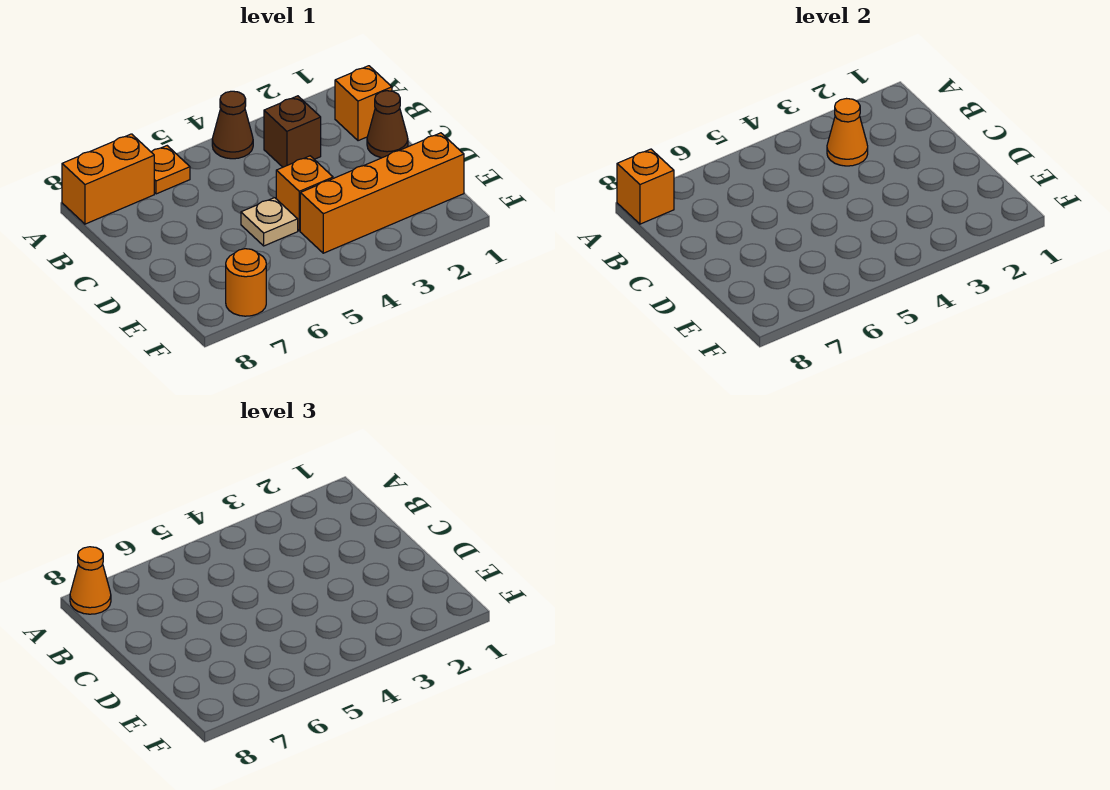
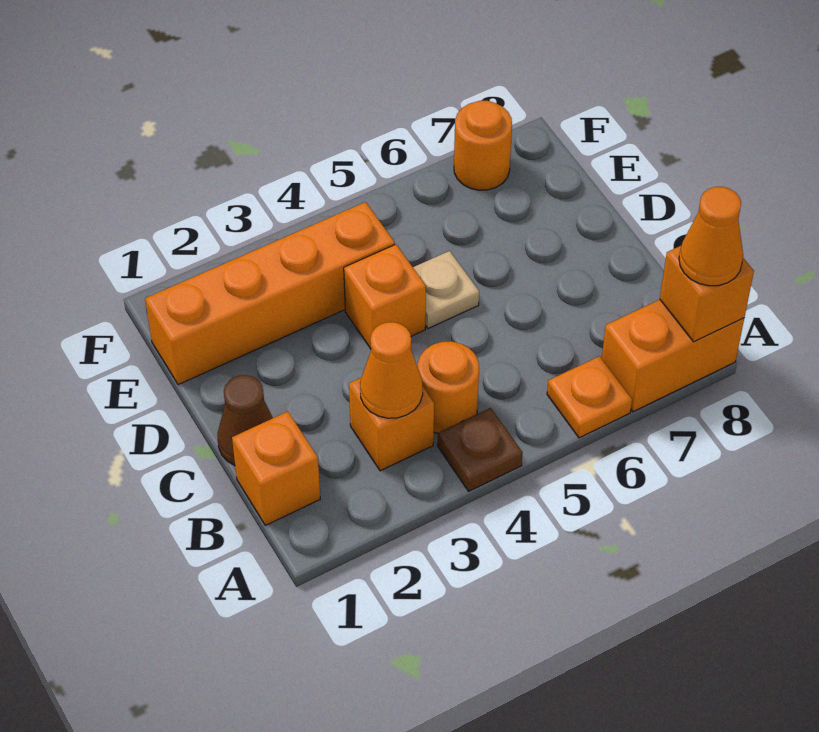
brown cone A4 level 1 -> brown plate A4 level 1
brown brick B3 level 1 -> orange brick B3 level 1
none -> orange round brick B4 level 1

